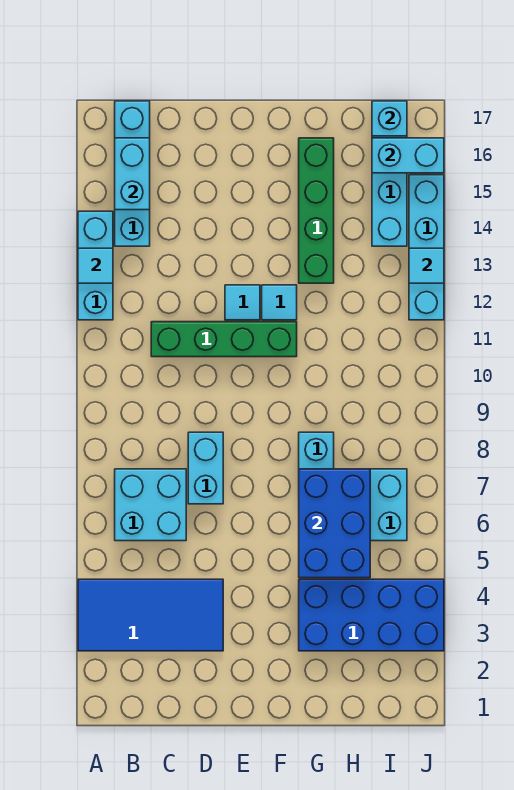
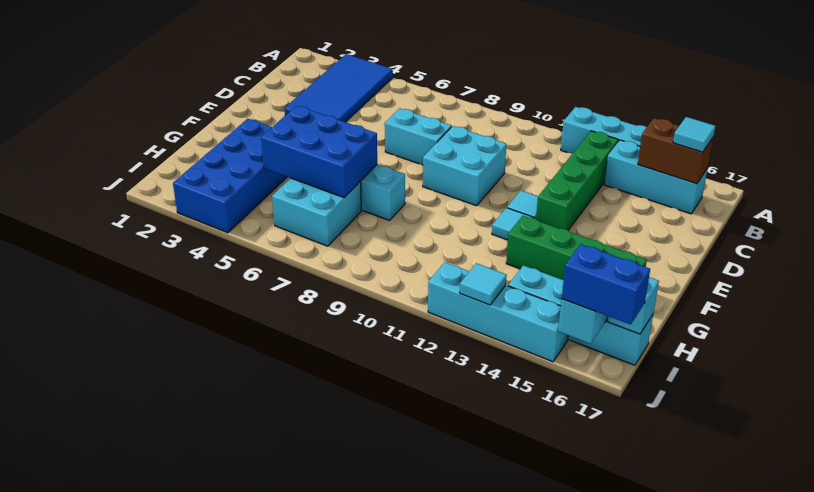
cyan tile A13 level 2 -> cyan tile B16 level 3
cyan brick B6:C7 level 1 -> cyan brick D9:E10 level 1
cyan brick B14:B17 level 1 -> cyan brick B14:B16 level 1
cyan brick B15:B16 level 2 -> brown brick B15:B16 level 2
green brick C11:F11 level 1 -> green brick B13:E13 level 1
none -> blue brick J16:J17 level 3

